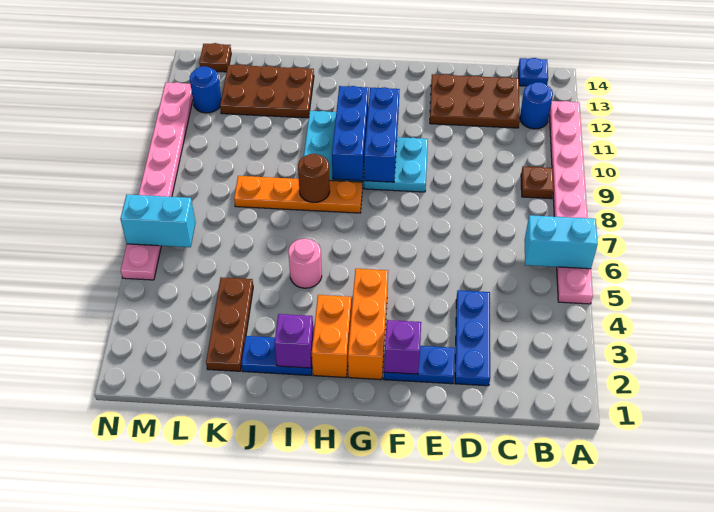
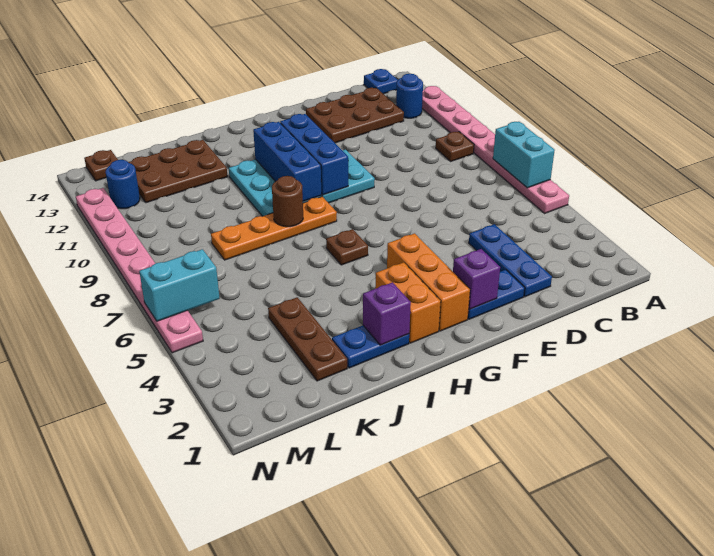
cyan brick A6:B6 level 2 -> cyan brick A6:A7 level 2
none -> brown plate H6 level 1
pink round brick I5 level 1 -> none

